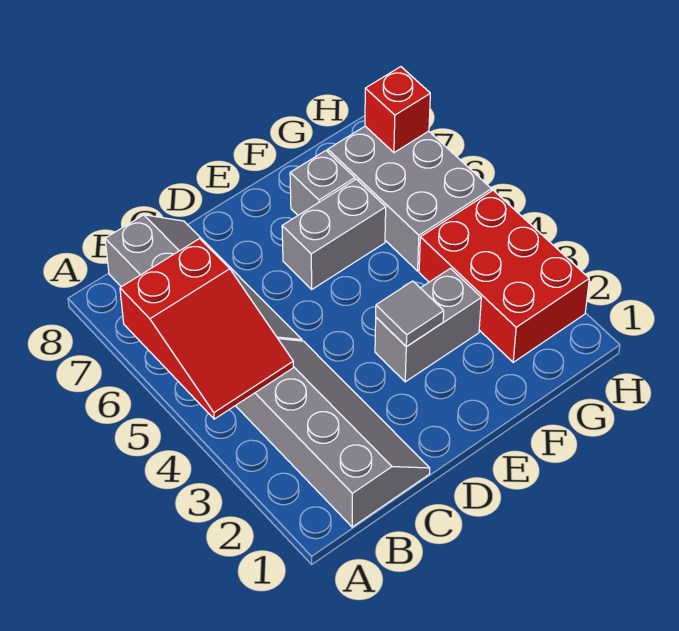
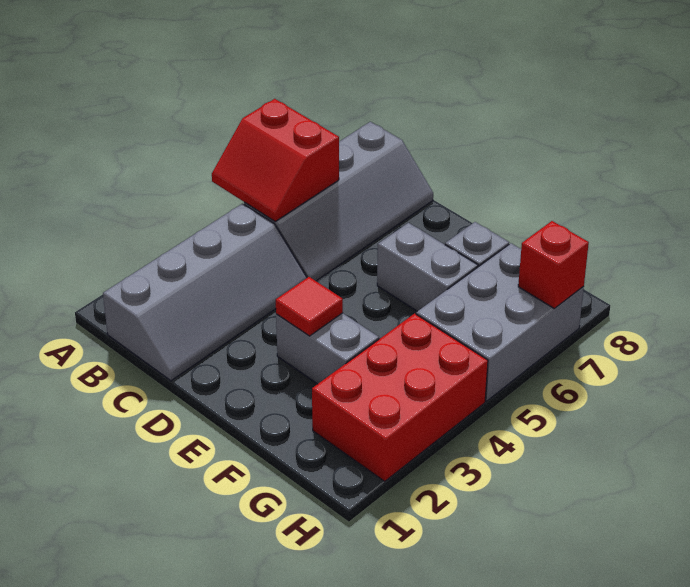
red slope A4:B6 level 2 top 6 -> red slope A5:B6 level 2 top 6
grey tile E3 level 2 -> red tile E3 level 2

